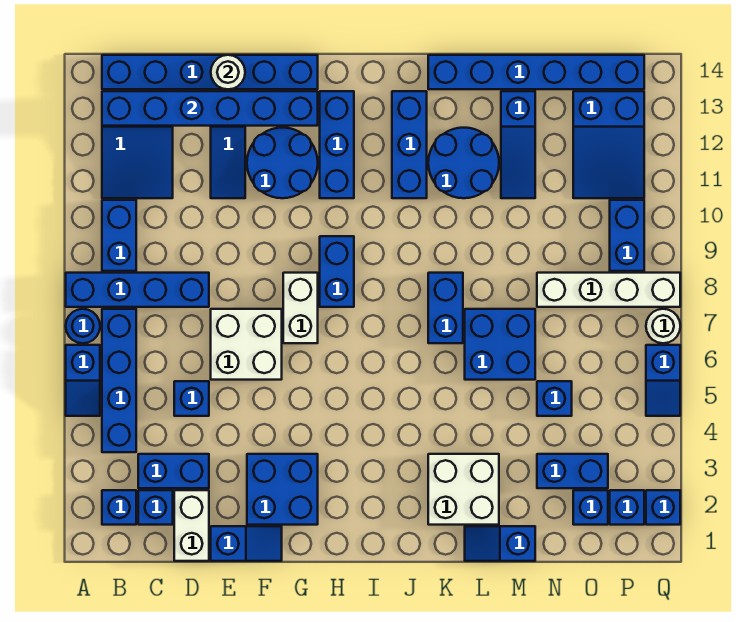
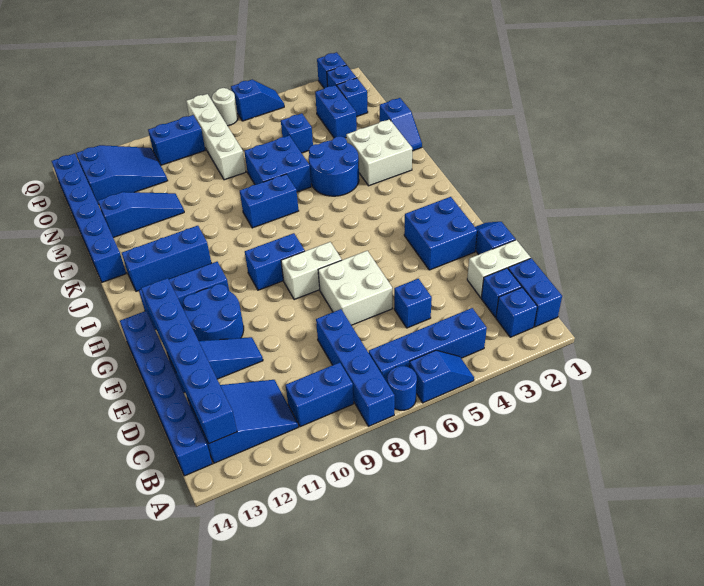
blue brick C3:D3 level 1 -> blue brick B1:C1 level 1
white round brick E14 level 2 -> none
blue round brick K11:L12 level 1 -> blue round brick K4:L5 level 1

